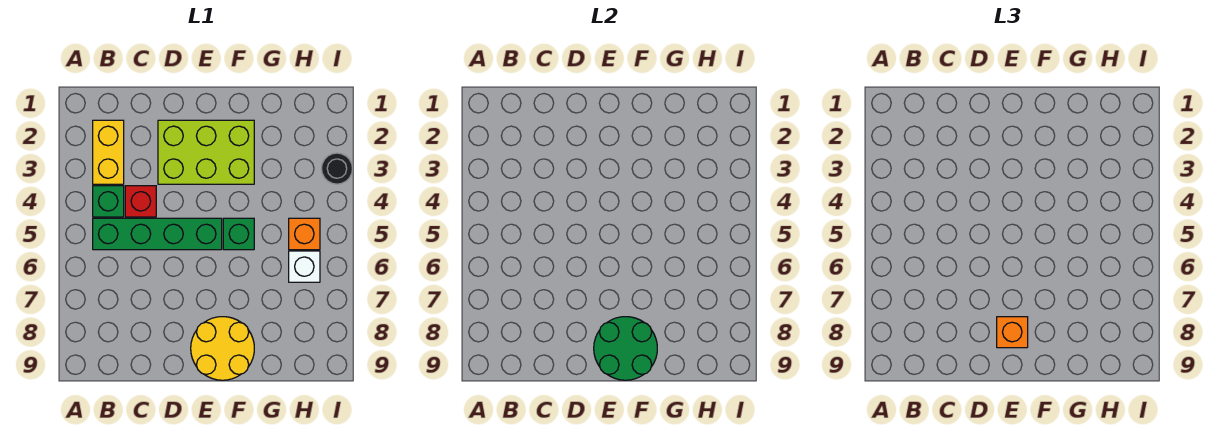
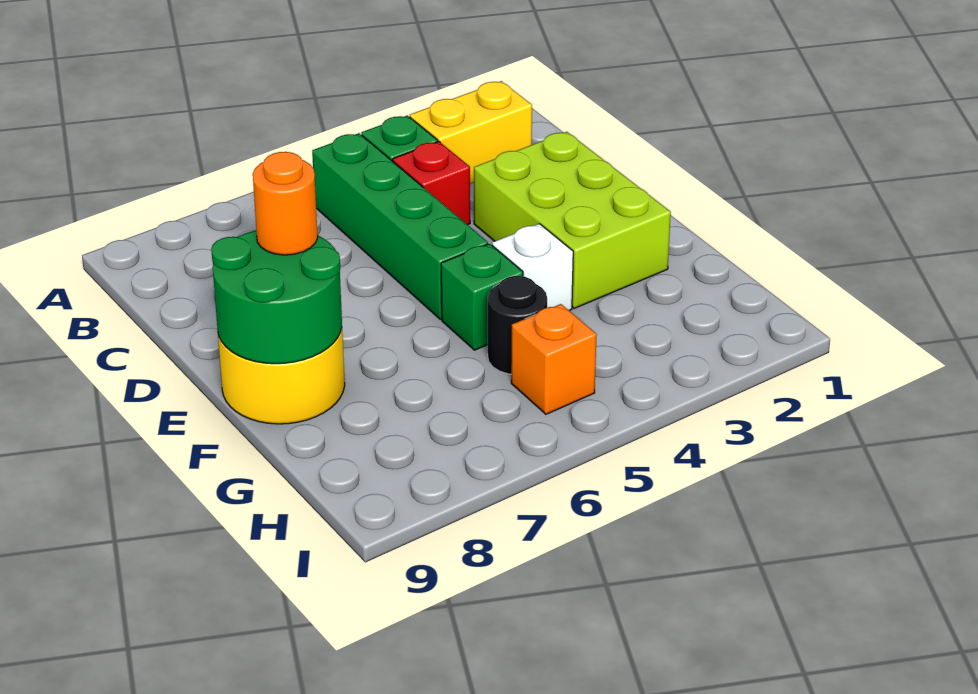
orange brick E8 level 3 -> orange round brick E8 level 3
white brick H6 level 1 -> white brick F4 level 1
black round brick I3 level 1 -> black round brick G5 level 1

